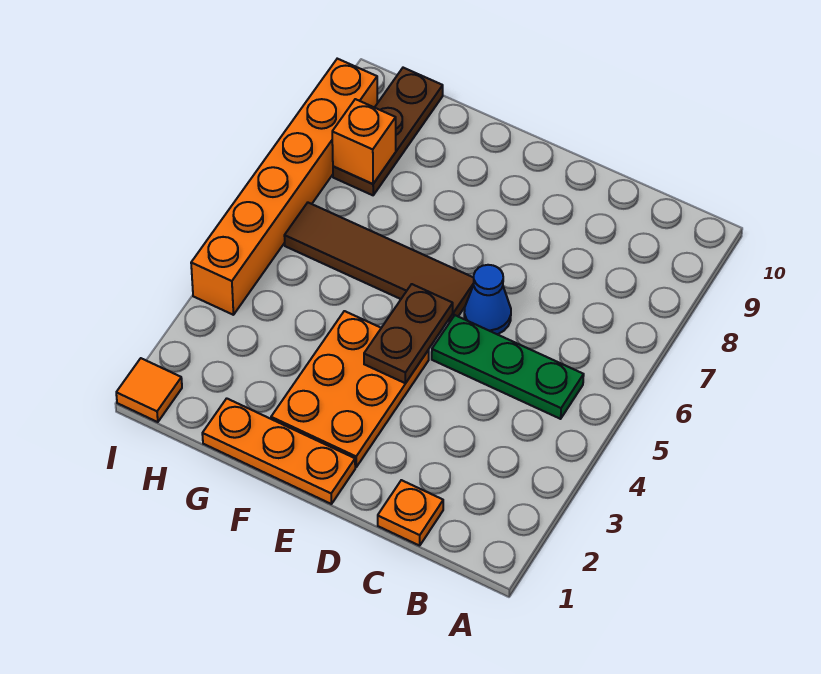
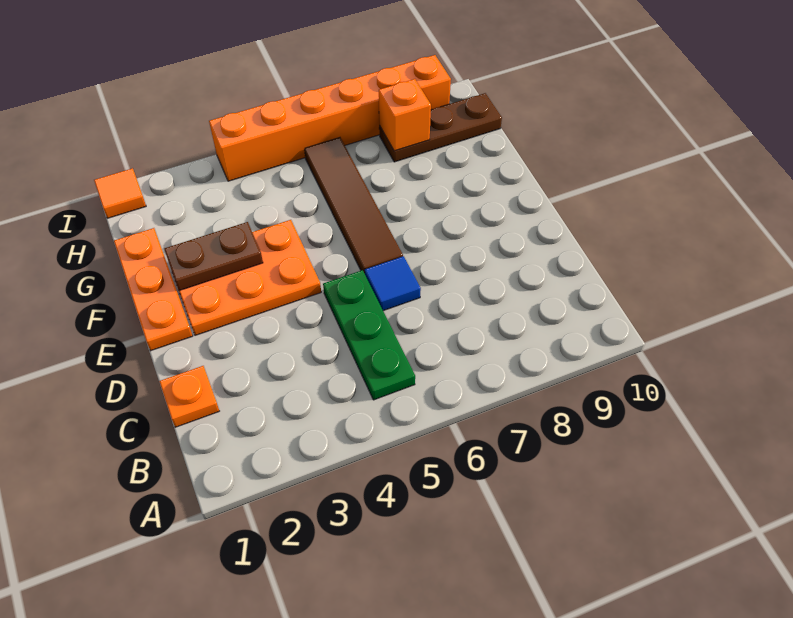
blue cone D6 level 1 -> blue tile D6 level 1
brown plate E4:E5 level 2 -> brown plate F2:F3 level 2

